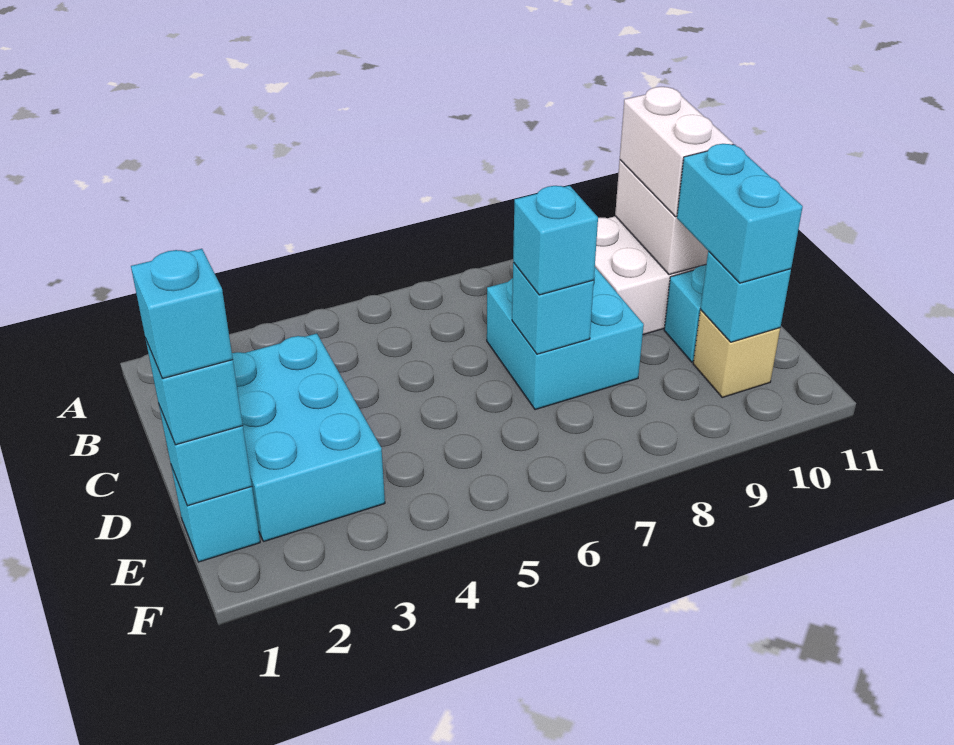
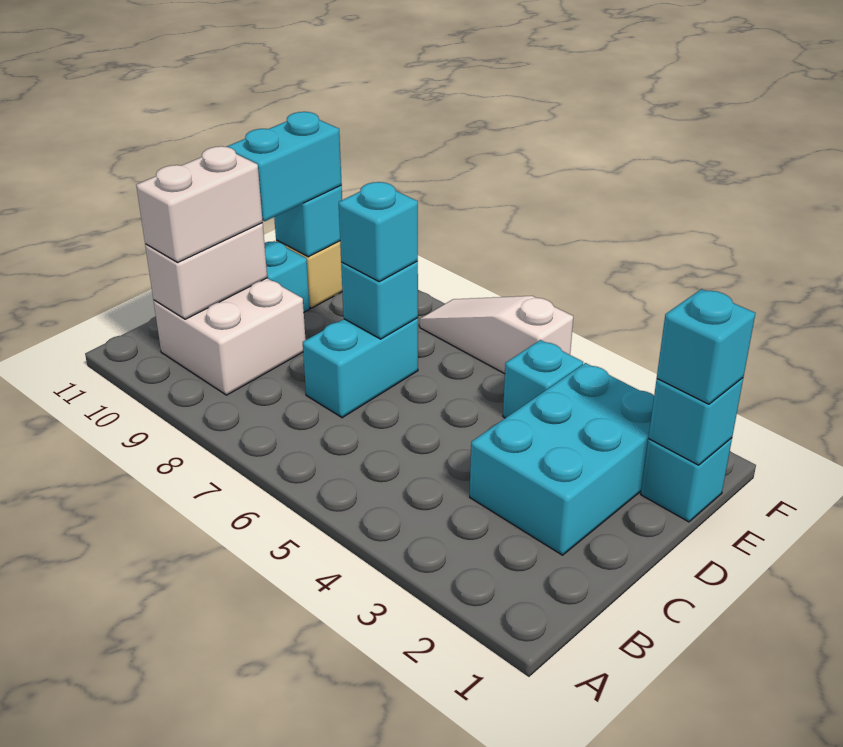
cyan brick C7:D8 level 1 -> cyan brick C7:D7 level 1
cyan brick E1 level 4 -> cyan brick E4 level 1
none -> white slope F5:F7 level 1 top 5

